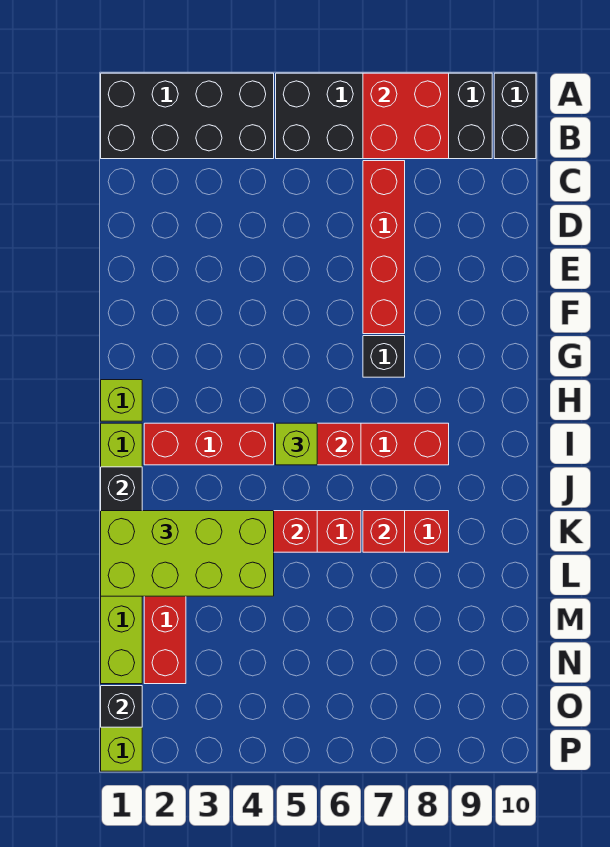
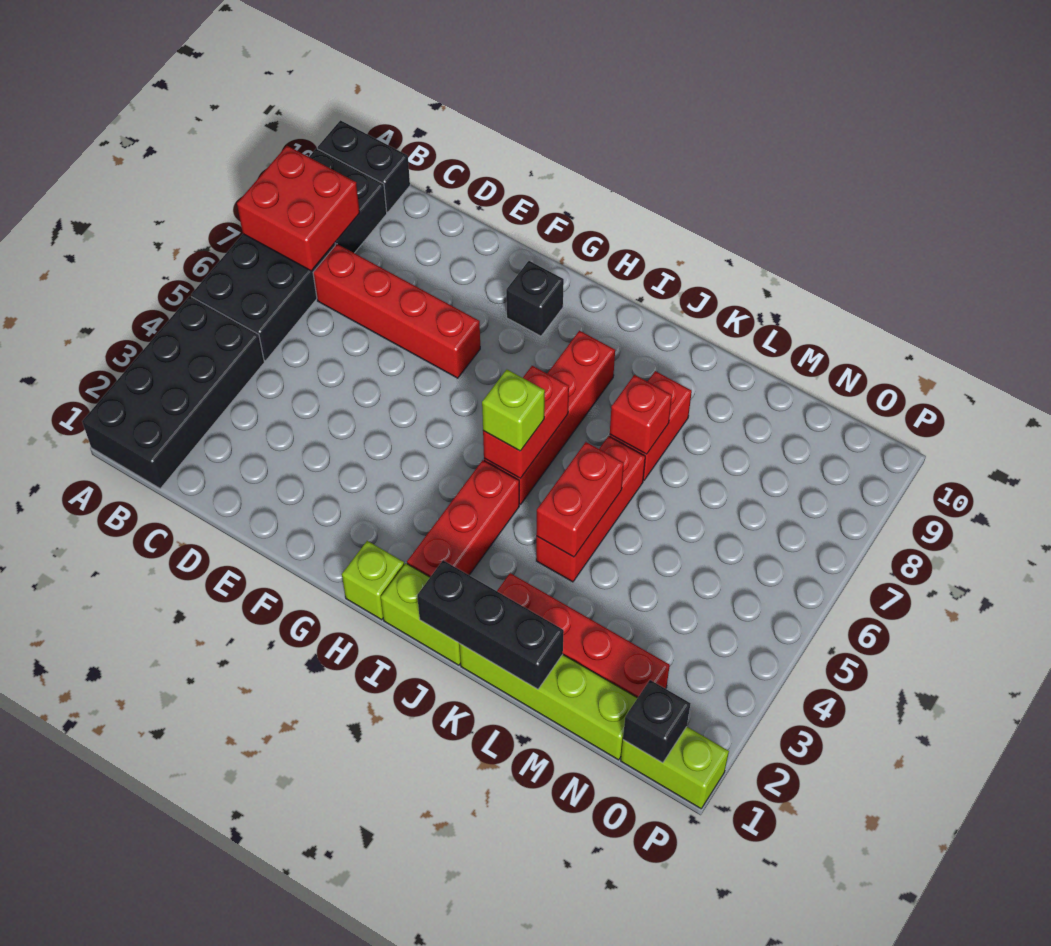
black brick G7 level 1 -> black brick G9 level 1
lime brick K1:L4 level 3 -> none

